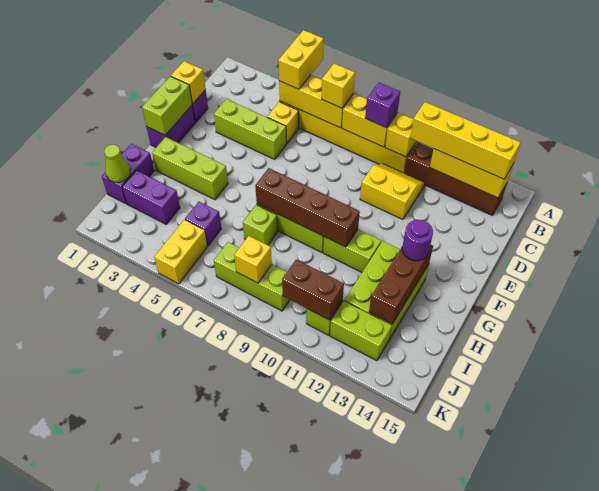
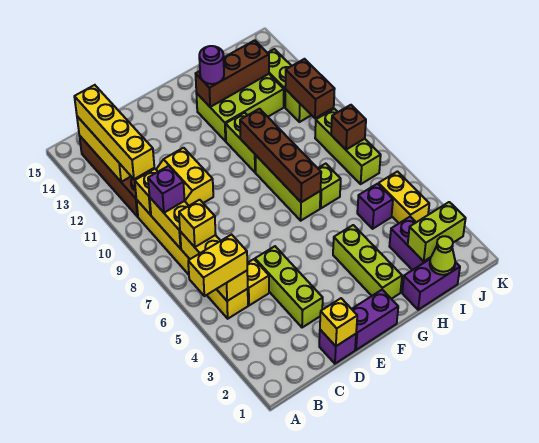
lime brick E1:F1 level 2 -> lime brick I2:J2 level 2
yellow brick J5:K5 level 1 -> yellow brick J4:J5 level 1
yellow brick J8 level 2 -> brown brick J8 level 2

